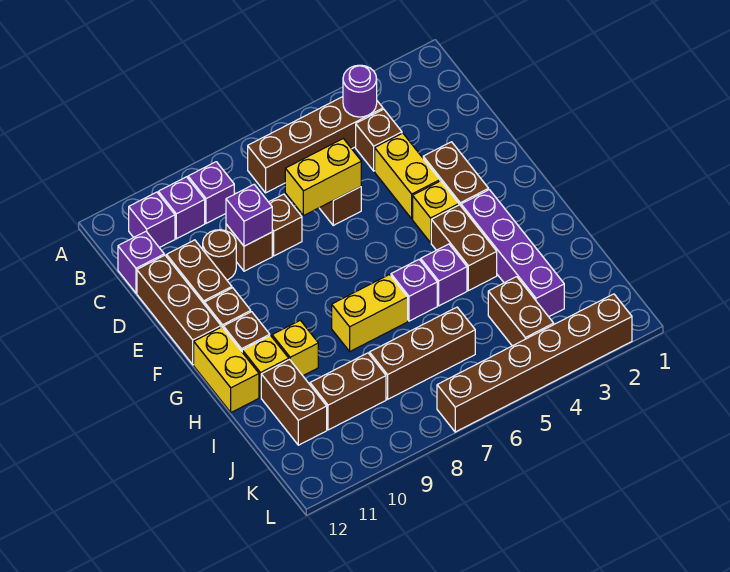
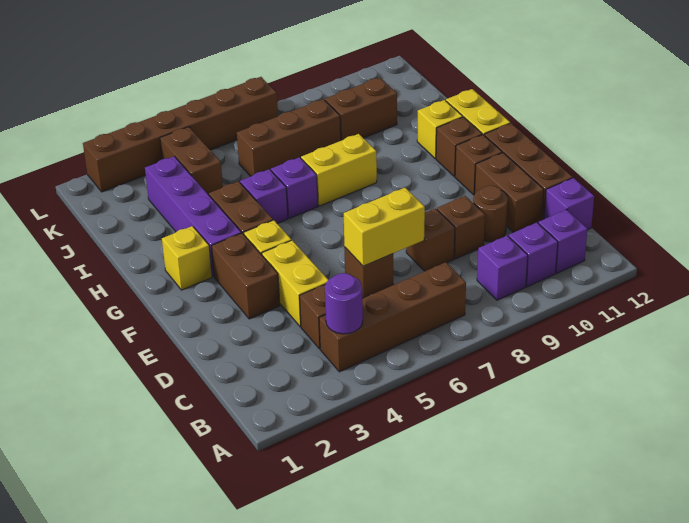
purple brick D9 level 2 -> none
yellow brick H10 level 1 -> yellow brick G2 level 1
brown brick I11:J11 level 1 -> none

